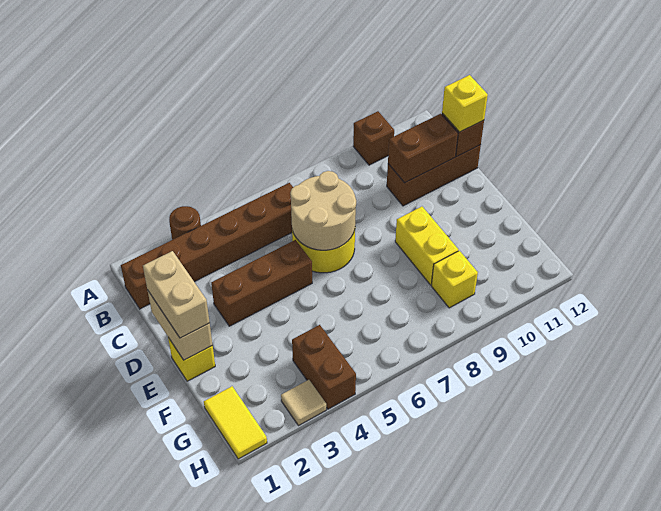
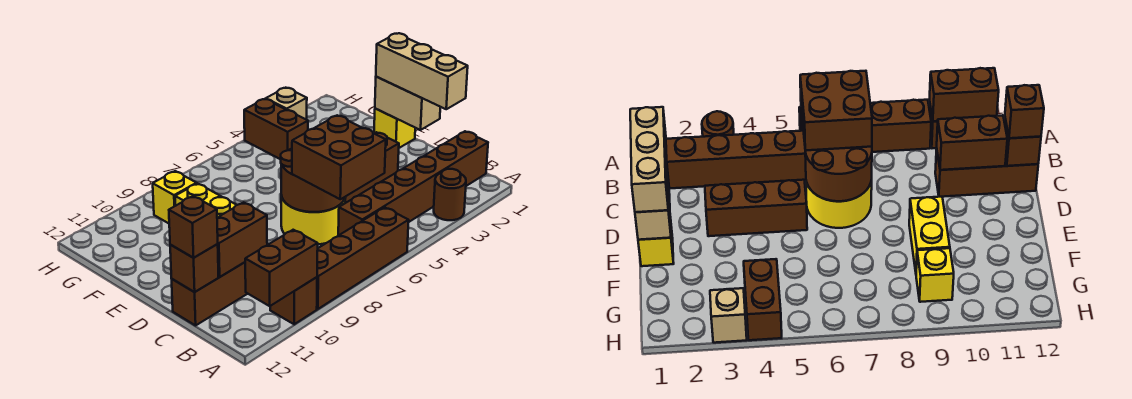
none -> brown brick A6:A9 level 1
none -> brown brick A10:A11 level 2
none -> brown brick B6:C7 level 3
tan round brick C6:D7 level 2 -> brown round brick C6:D7 level 2
yellow brick C12 level 3 -> brown brick C12 level 3
tan brick D1:E1 level 3 -> tan brick C1:E1 level 3
yellow tile G1:H1 level 1 -> none
tan tile H3 level 1 -> tan brick H3 level 1

